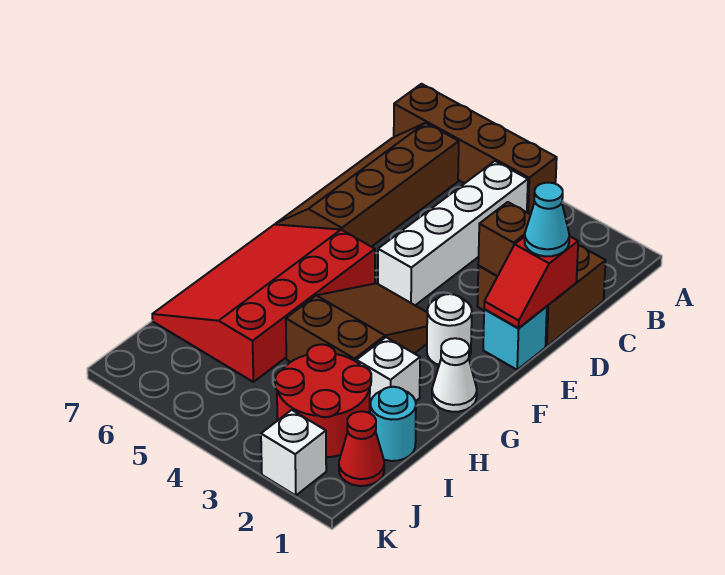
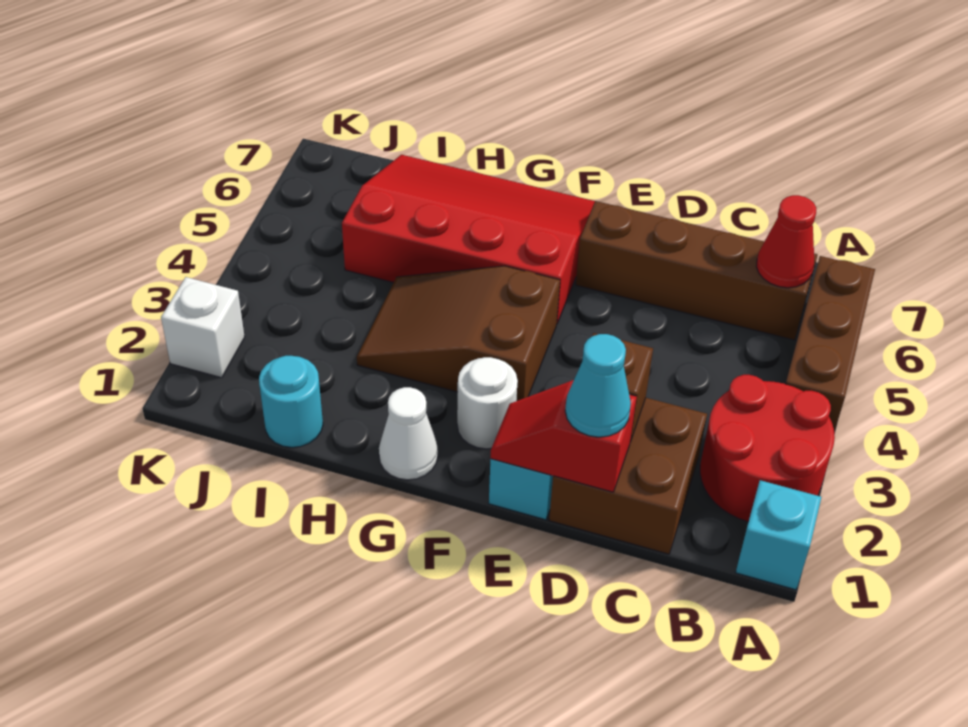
none -> cyan brick A1 level 1
brown brick A4:A7 level 1 -> brown brick A4:A6 level 1
white brick B4:E4 level 1 -> none
brown slope F3:H4 level 1 top H -> brown slope F3:H4 level 1 top F
white brick H2 level 1 -> none
red round brick I2:J3 level 1 -> red round brick A2:B3 level 1
red cone J1 level 1 -> red cone B6 level 2

